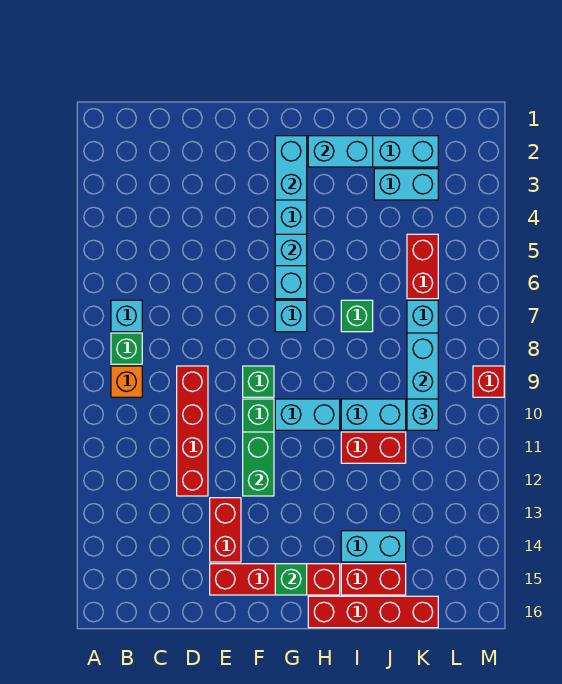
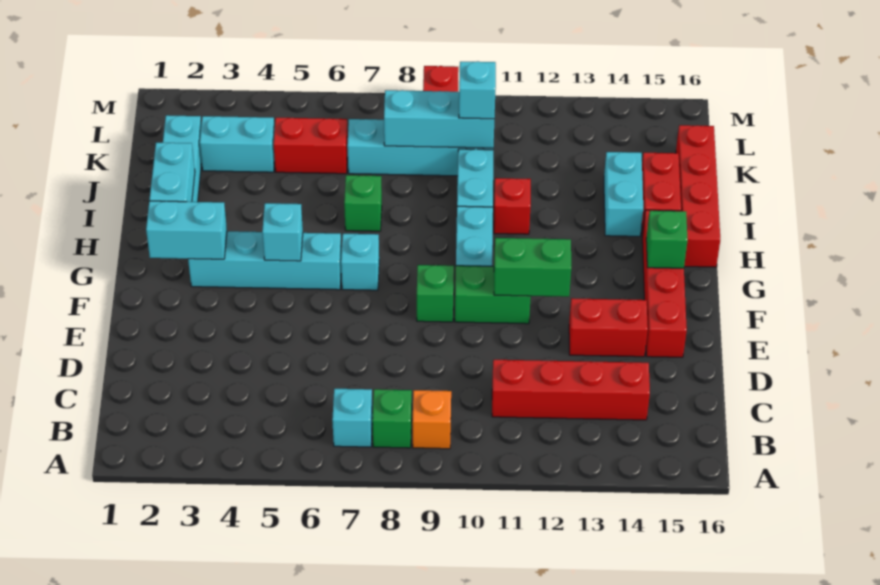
red brick D9:D12 level 1 -> red brick C11:C14 level 1
red brick I11:J11 level 1 -> red brick I11 level 1
cyan brick J3:K3 level 1 -> cyan brick K3:K4 level 1

